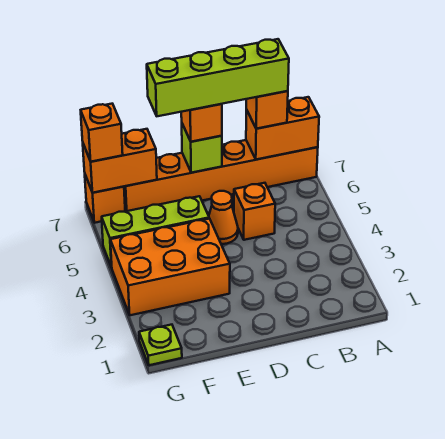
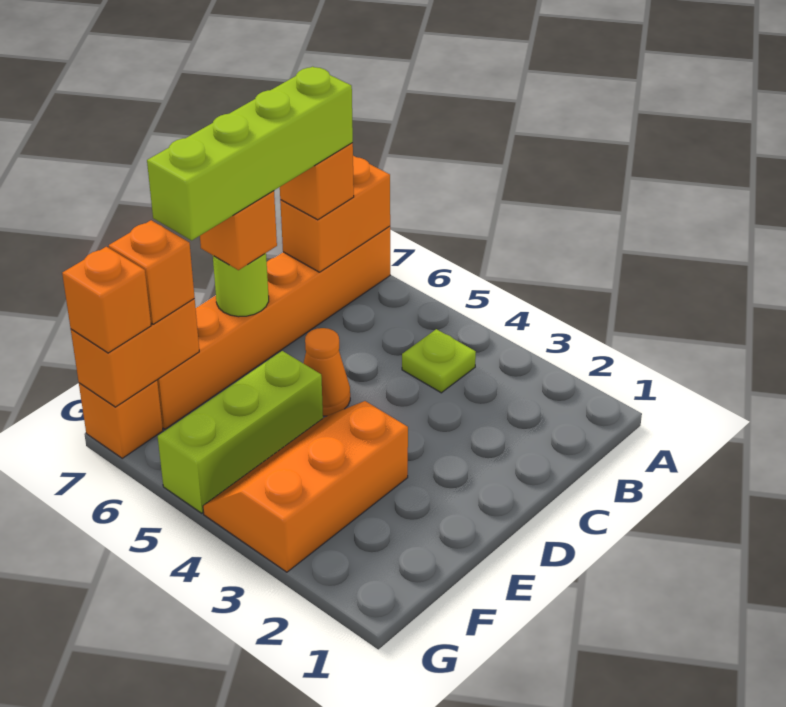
orange brick C5 level 1 -> orange brick F7 level 3
lime brick D7 level 2 -> lime round brick D7 level 2
orange brick E3:G4 level 1 -> orange slope E3:G4 level 1 top 3
lime plate G1 level 1 -> lime plate B4 level 1

